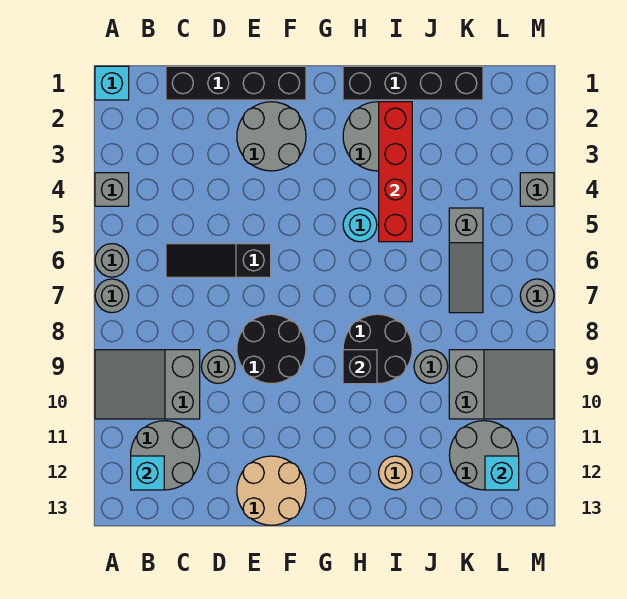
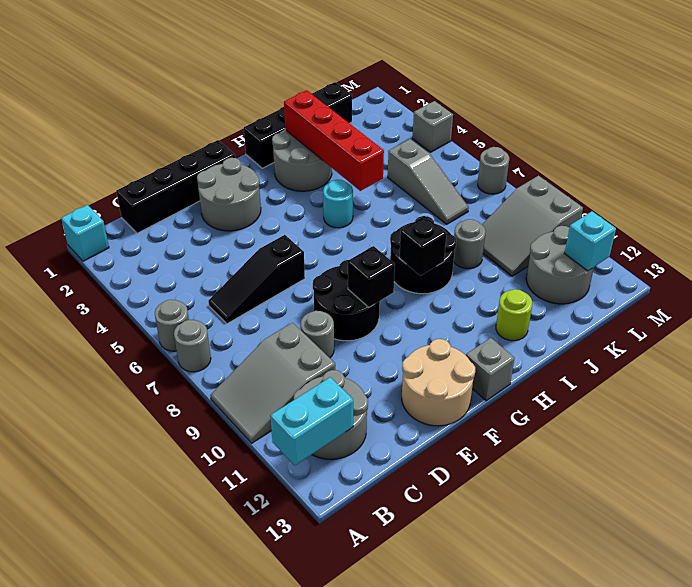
grey brick A4 level 1 -> grey brick G13 level 1
cyan brick B12 level 2 -> cyan brick A12:B12 level 2
none -> black brick F9 level 2
tan round brick I12 level 1 -> lime round brick I12 level 1
grey slope K9:M10 level 1 top K -> grey slope K9:M10 level 1 top M

